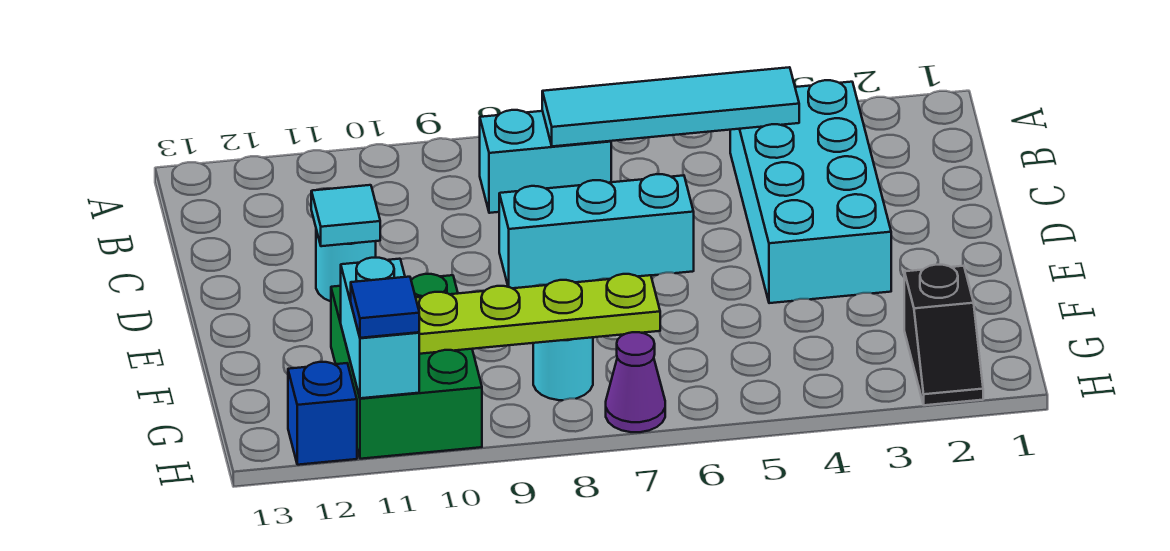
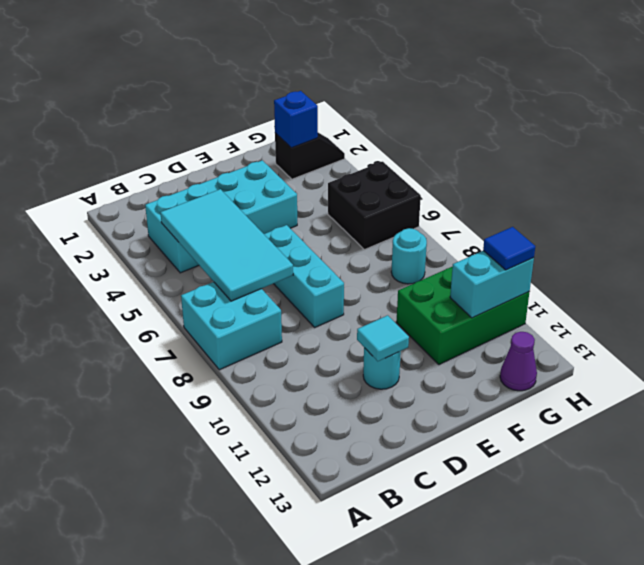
cyan tile B4:B7 level 2 -> cyan tile B4:C7 level 2
cyan brick B7:B8 level 1 -> cyan brick A7:B8 level 1
none -> black brick G5:H6 level 1
lime plate G7:G10 level 2 -> none
purple cone H7 level 1 -> purple cone G13 level 1
blue brick H12 level 1 -> blue brick G2 level 2

